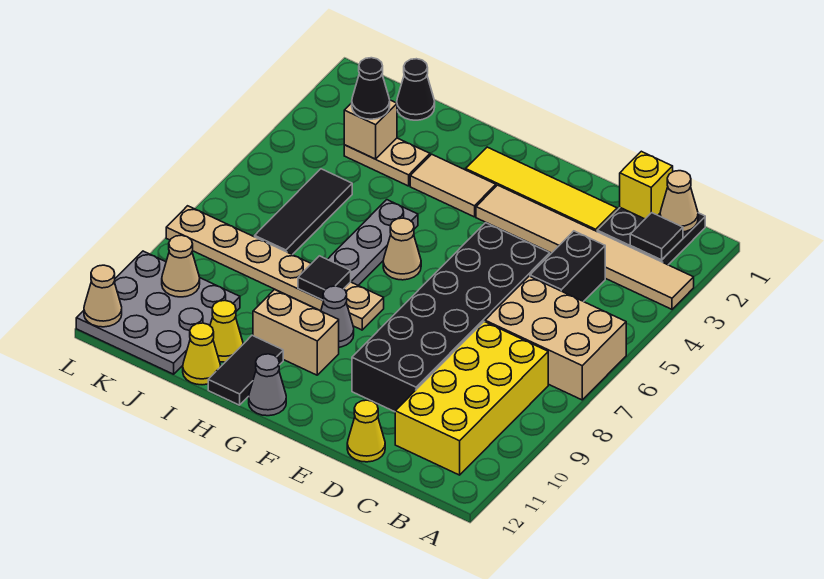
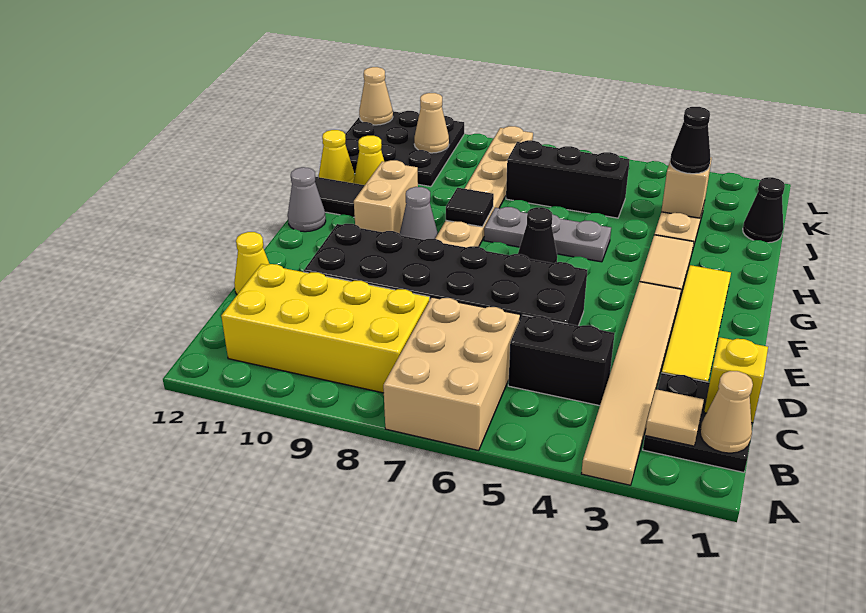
black tile B2 level 2 -> tan tile B2 level 2
tan cone G6 level 1 -> black cone G6 level 1
black tile J5:J7 level 1 -> black brick J5:J7 level 1
grey plate J10:L12 level 1 -> black plate J10:L12 level 1

